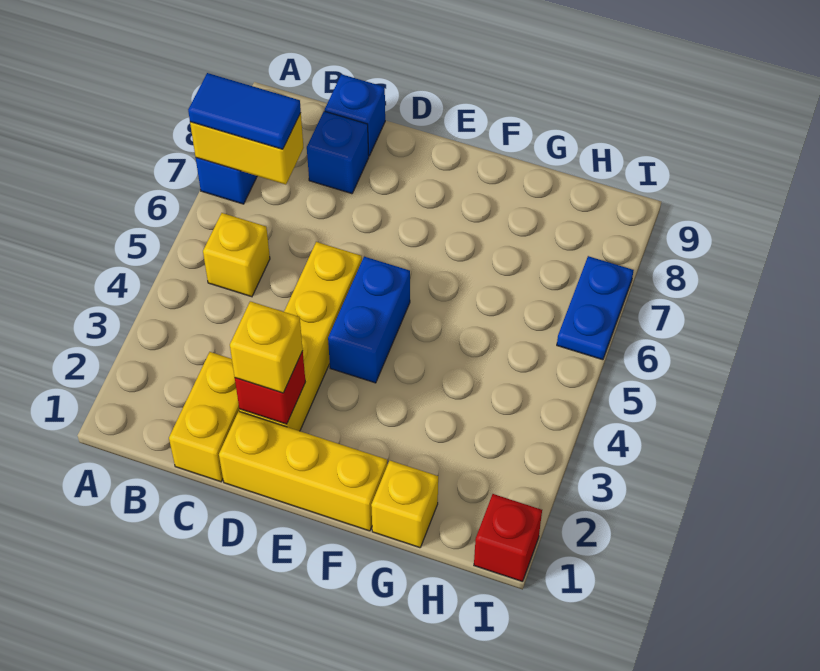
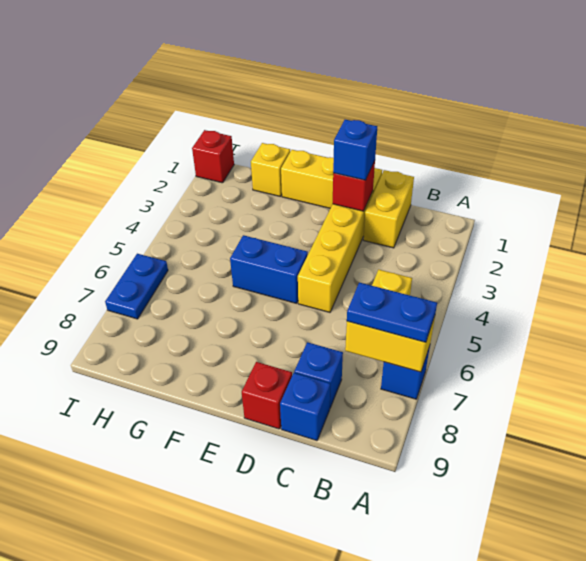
blue tile A7:B7 level 3 -> blue plate A7:B7 level 3
yellow brick D2 level 3 -> blue brick D2 level 3
none -> red brick D9 level 1
blue brick E4:E5 level 1 -> blue brick E5:F5 level 1

